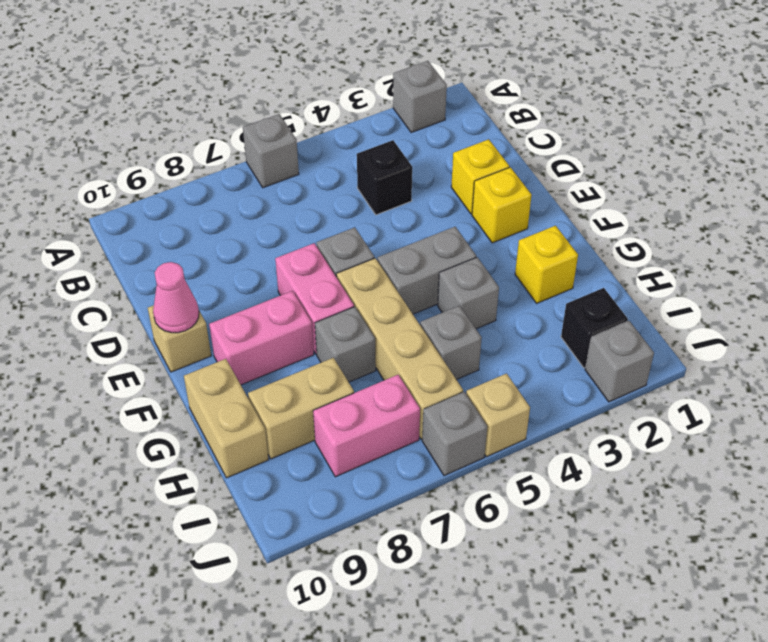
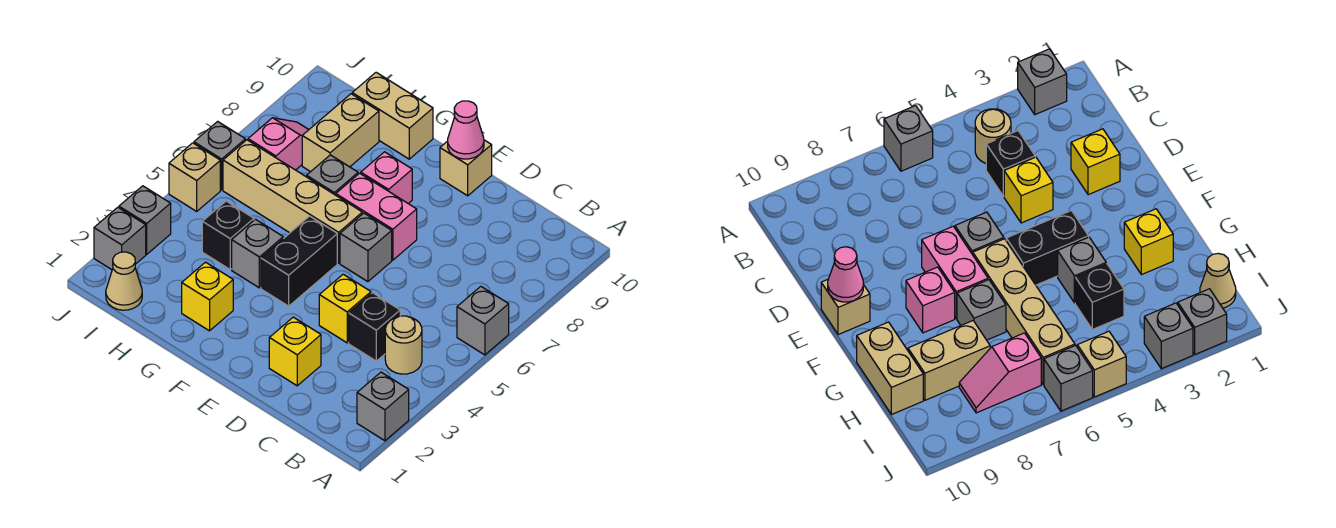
none -> tan round brick B4 level 1
yellow brick E2 level 1 -> yellow brick D4 level 1
grey brick F4:F5 level 1 -> black brick F4:F5 level 1
pink brick F8:F9 level 1 -> pink brick F8 level 1
grey brick H5 level 1 -> grey brick J3 level 1
none -> tan cone I1 level 1
black brick I2 level 1 -> black brick H4 level 1
pink brick I7:I8 level 1 -> pink slope I7:I8 level 1 top 7

